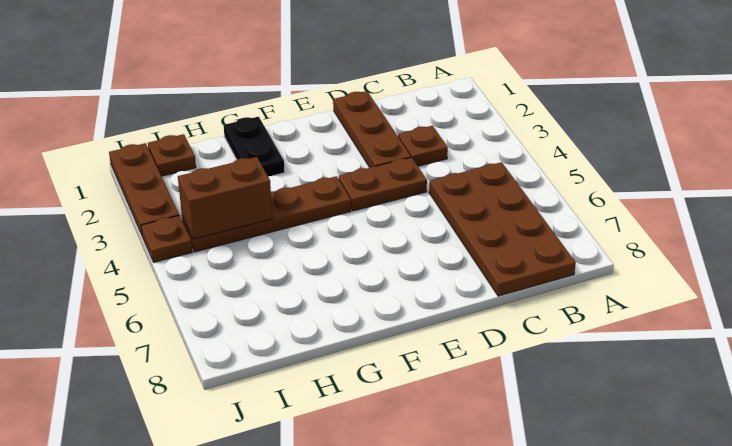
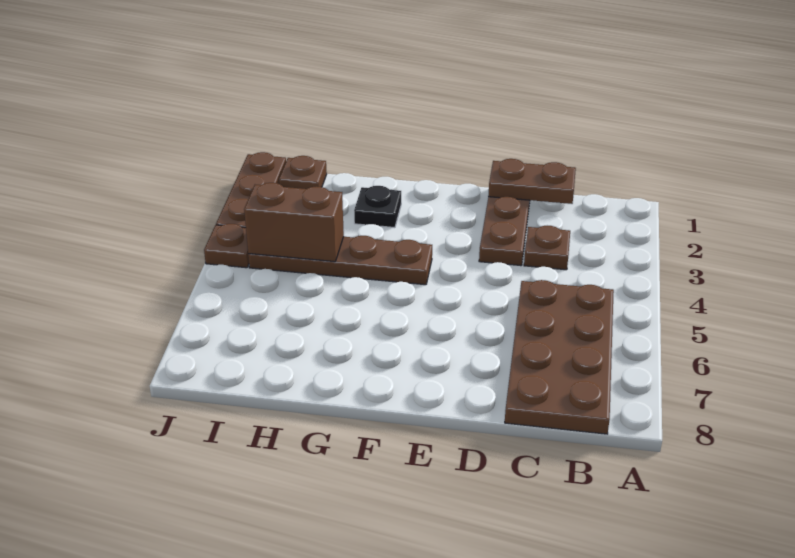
brown plate D4:E4 level 1 -> brown plate C1:D1 level 2
black plate G1:G2 level 1 -> black plate G2 level 1

